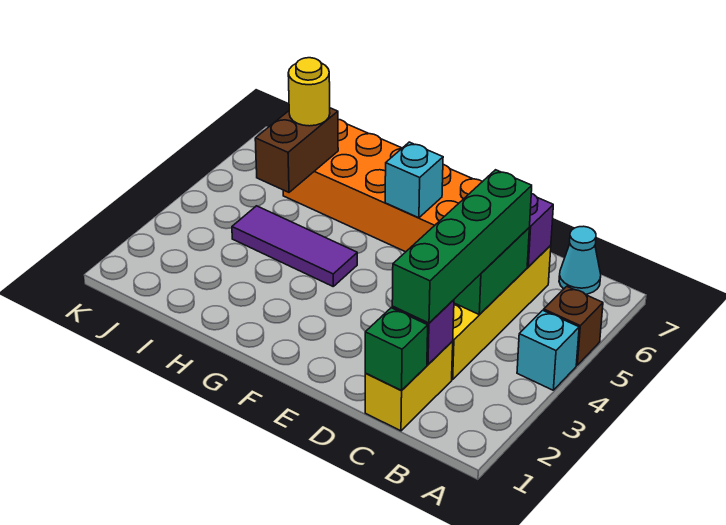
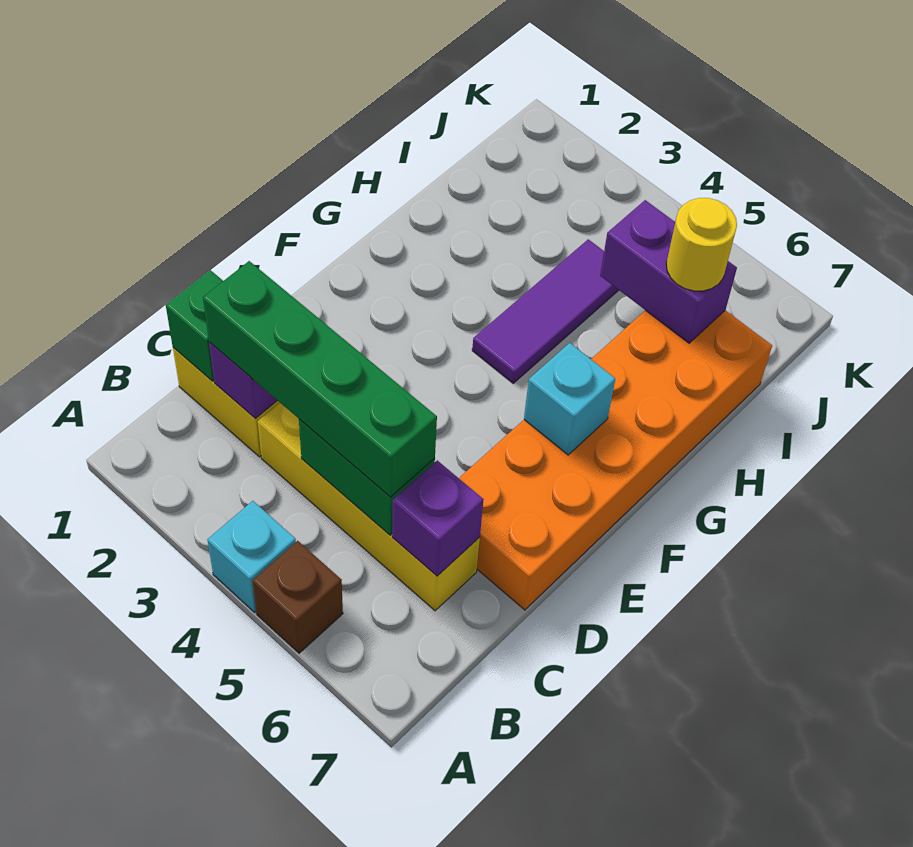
cyan cone B7 level 1 -> none
brown brick I5:I6 level 2 -> purple brick I5:I6 level 2

